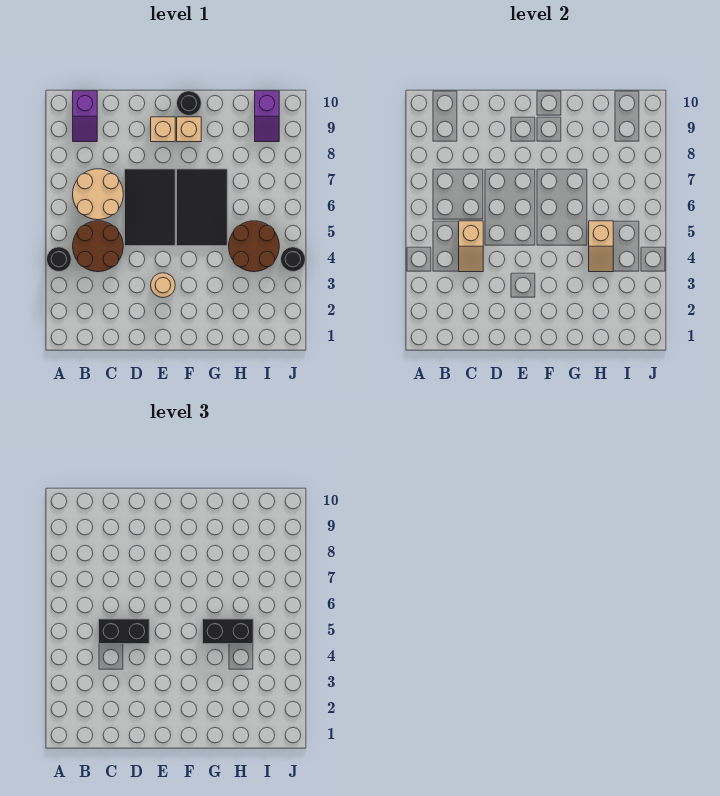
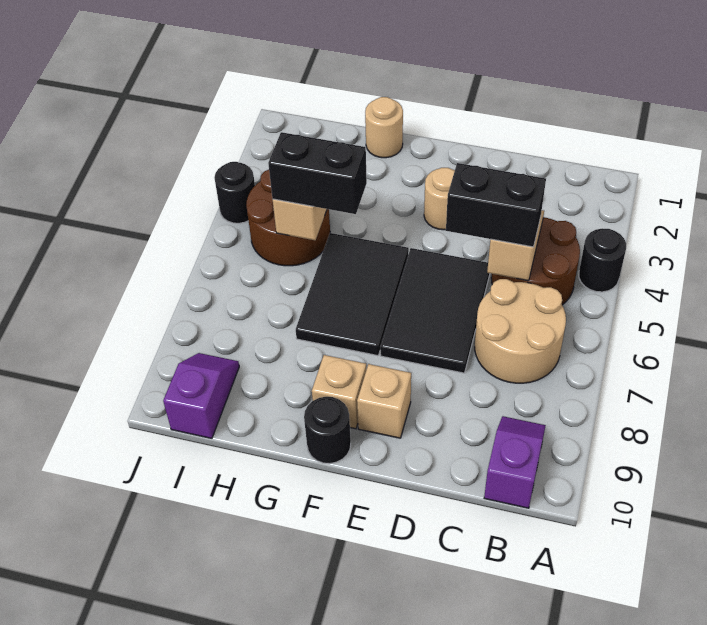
none -> tan round brick G1 level 1

